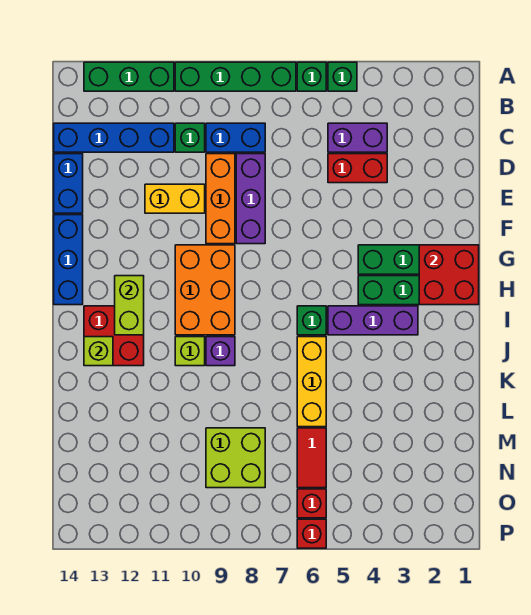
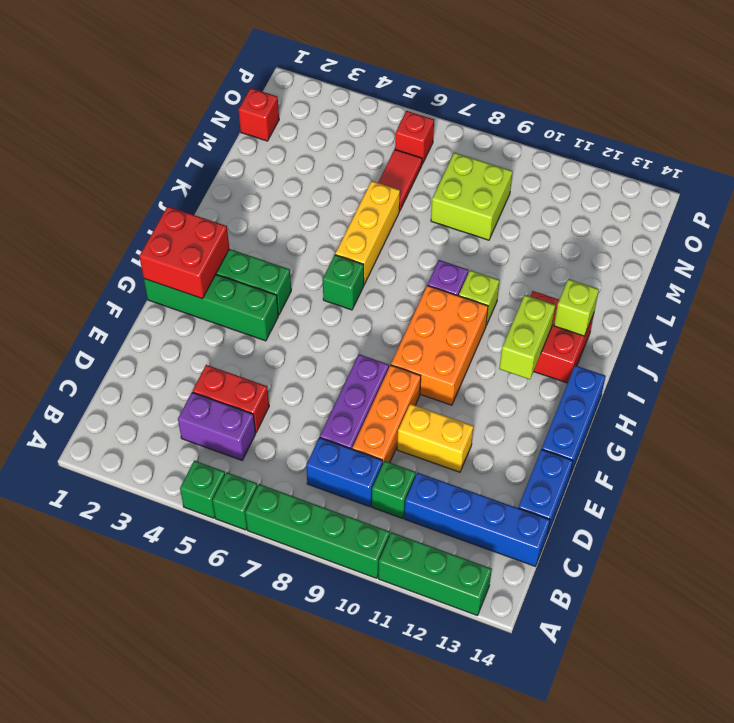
purple brick I3:I5 level 1 -> none
red brick P6 level 1 -> red brick N1 level 1

